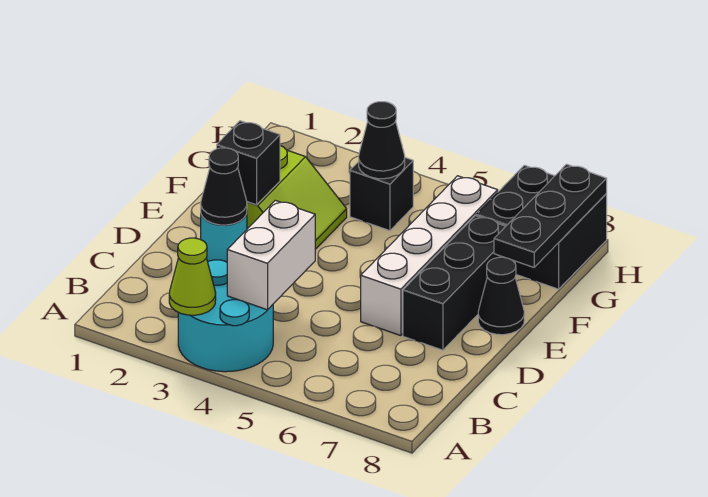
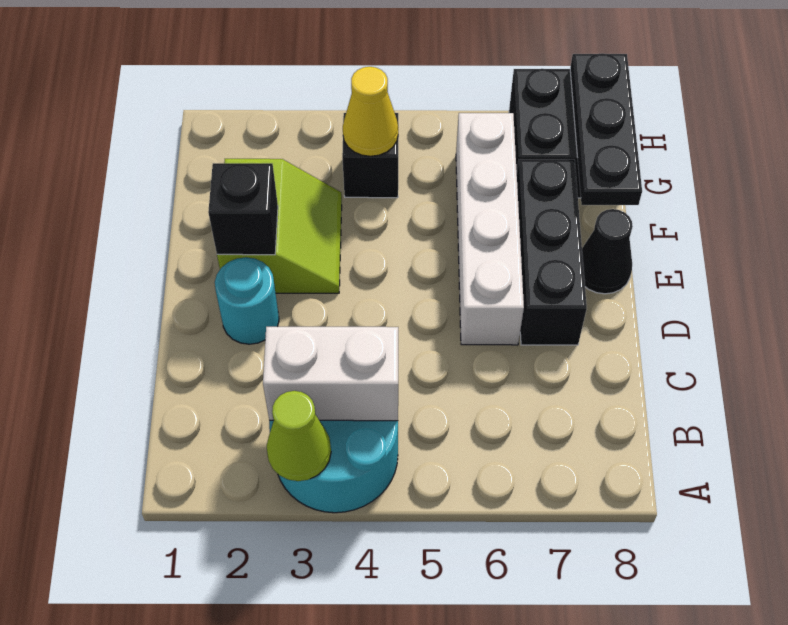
white brick B4:C4 level 2 -> white brick B3:B4 level 2
black cone D2 level 2 -> none
black cone G4 level 2 -> yellow cone G4 level 2

